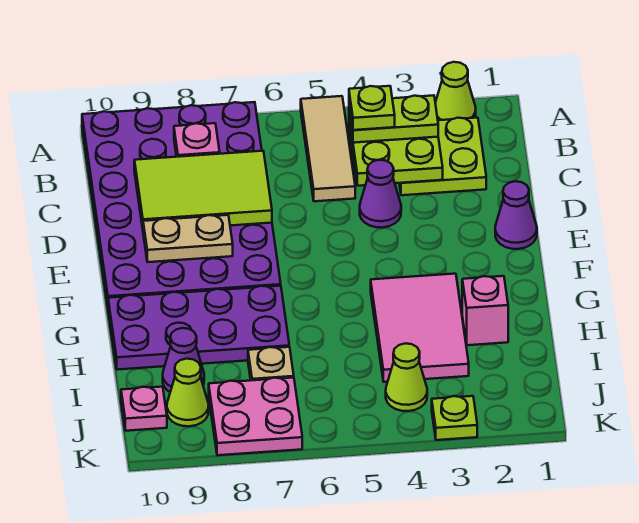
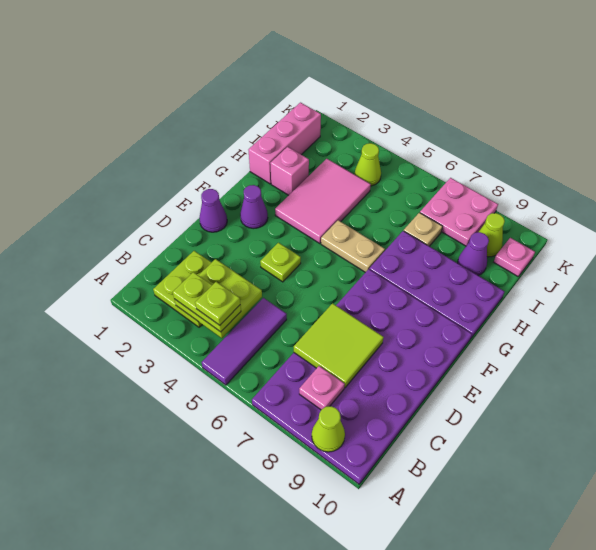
lime cone A2 level 1 -> lime cone A9 level 2
tan tile A5:C5 level 1 -> purple tile A5:C5 level 1
lime tile C7:D9 level 2 -> lime tile C7:D8 level 2
purple cone D4 level 1 -> purple cone F2 level 1
tan plate E8:E9 level 2 -> tan plate G5:G6 level 1
none -> pink brick H1:J1 level 1
lime plate K3 level 1 -> lime plate E4 level 1

